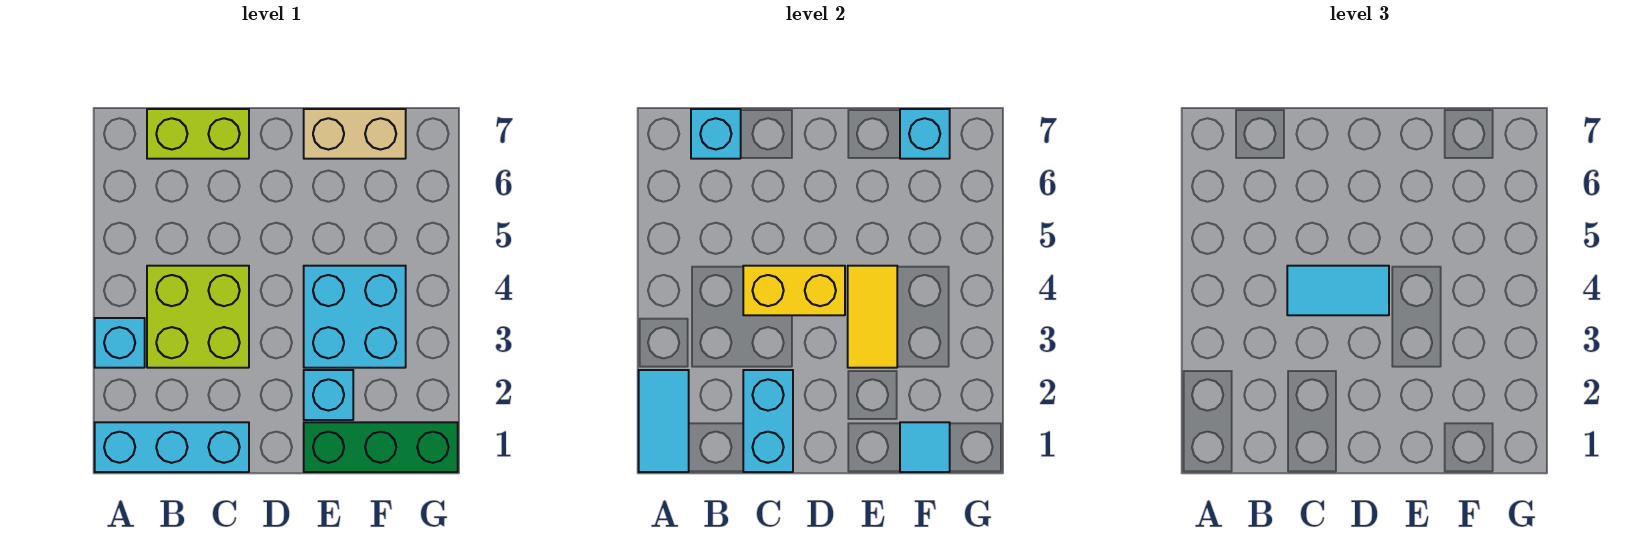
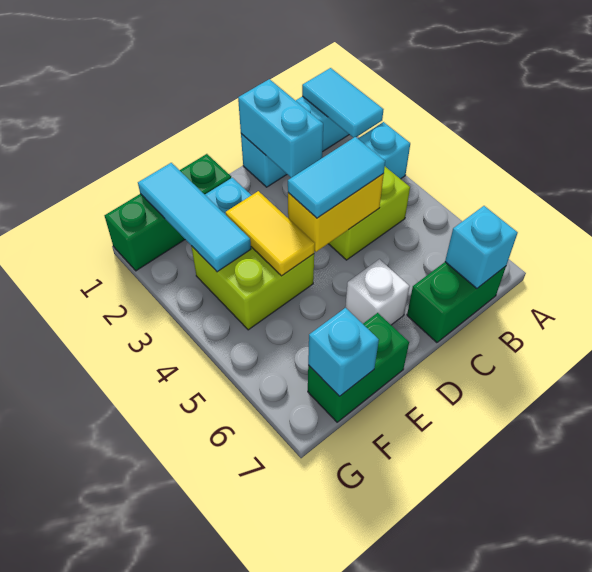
lime brick B7:C7 level 1 -> green brick B7:C7 level 1
none -> white brick D6 level 1
cyan brick E3:F4 level 1 -> lime brick E3:F4 level 1
tan brick E7:F7 level 1 -> green brick E7:F7 level 1
cyan tile F1 level 2 -> cyan tile F1:F3 level 2

